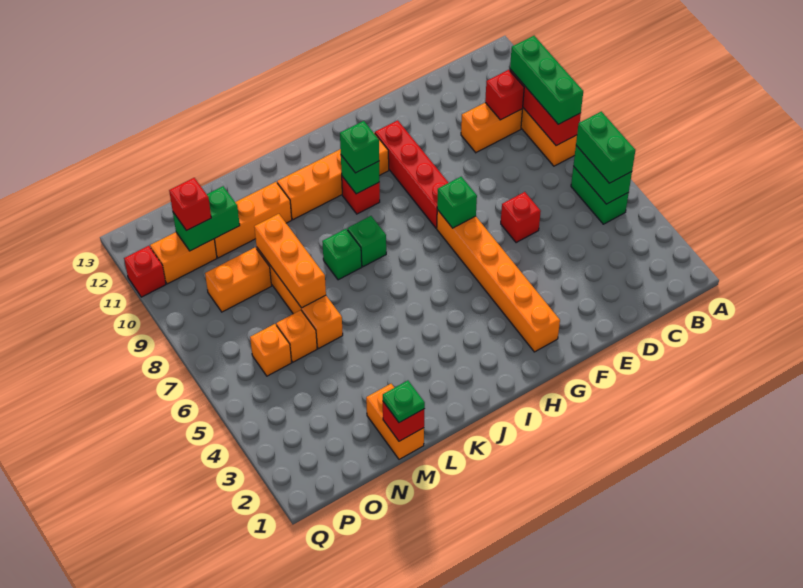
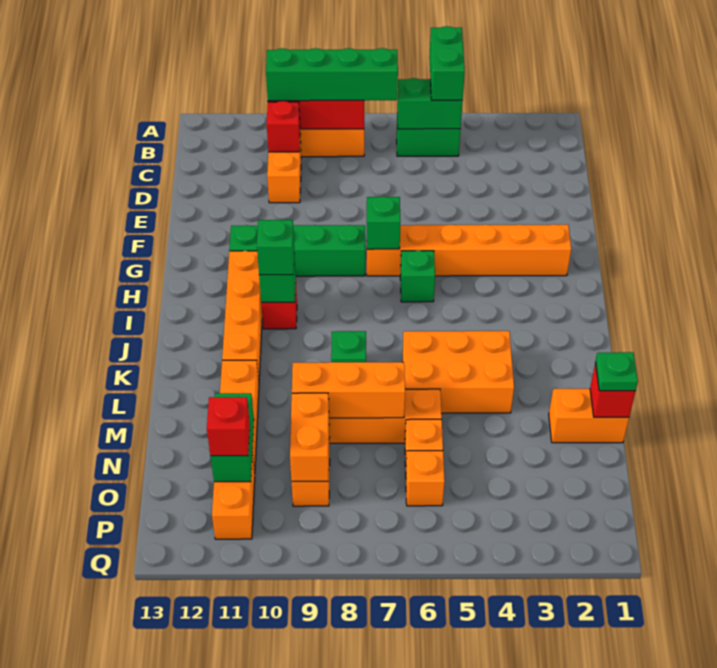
green brick B5:B6 level 3 -> green brick A5:B5 level 3
green brick B8:B10 level 3 -> green brick B7:B10 level 3
red brick E6 level 1 -> none
red brick G8:G11 level 1 -> green brick G8:G11 level 1
green brick J8 level 1 -> green brick H6 level 1
none -> orange brick K4:L6 level 1
none -> orange brick N9:O9 level 2
red brick Q11 level 1 -> none

